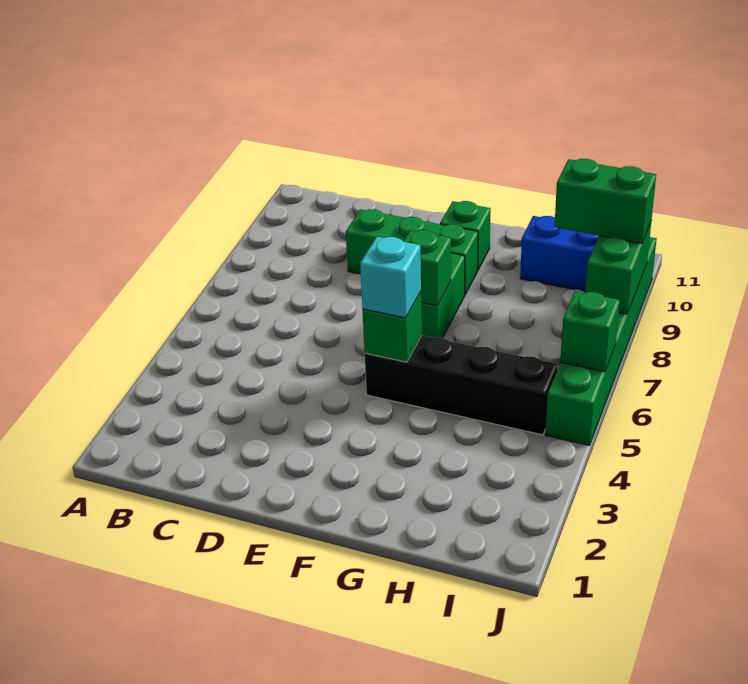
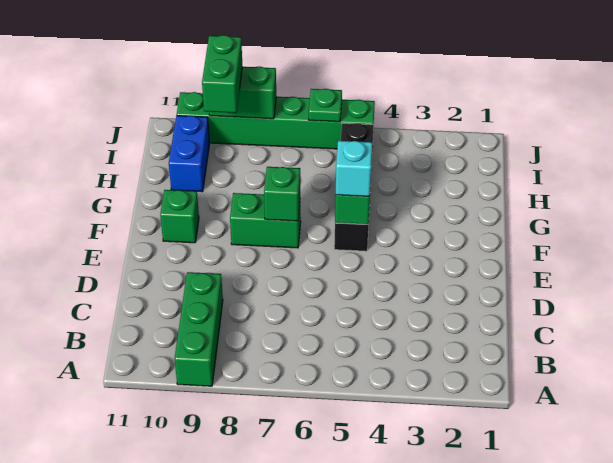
green brick D9:F9 level 1 -> green brick A9:C9 level 1
green brick J6 level 2 -> green plate J6 level 2

